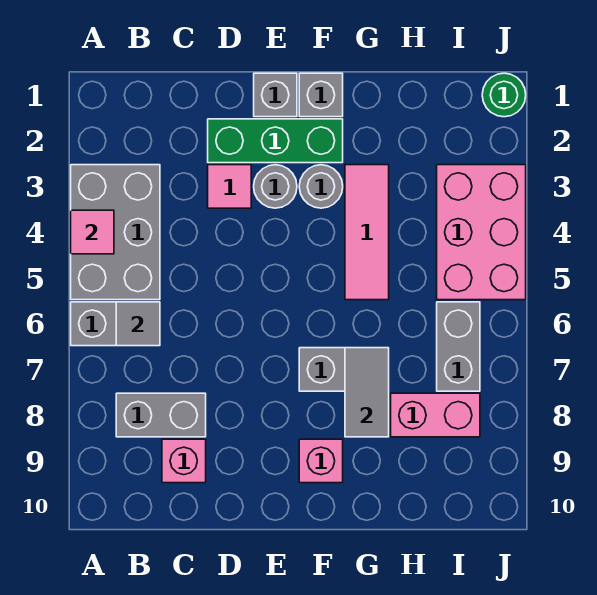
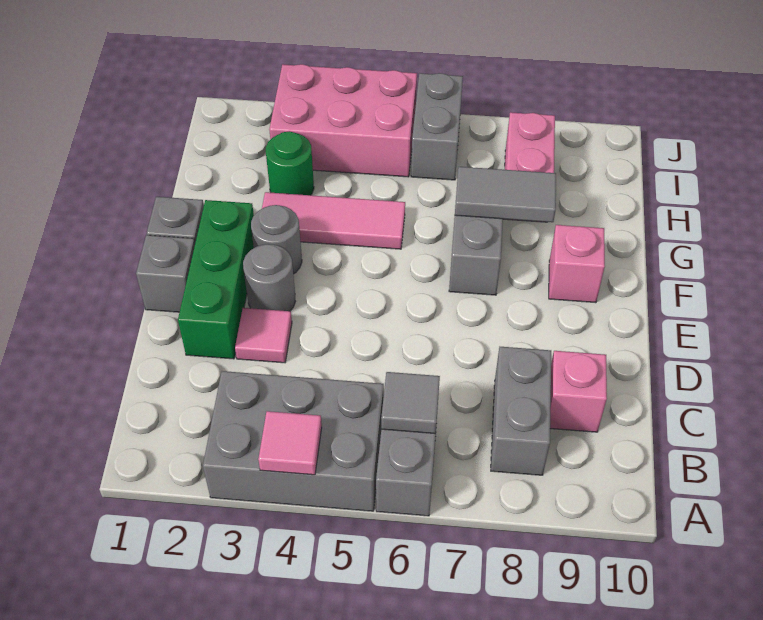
grey brick I6:I7 level 1 -> grey brick I6:J6 level 1
green round brick J1 level 1 -> green round brick H3 level 1

